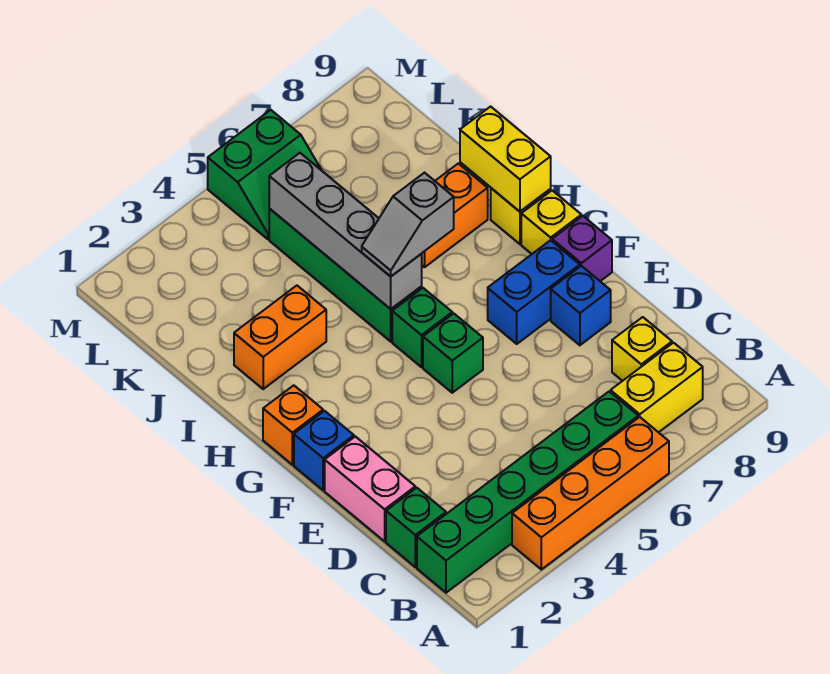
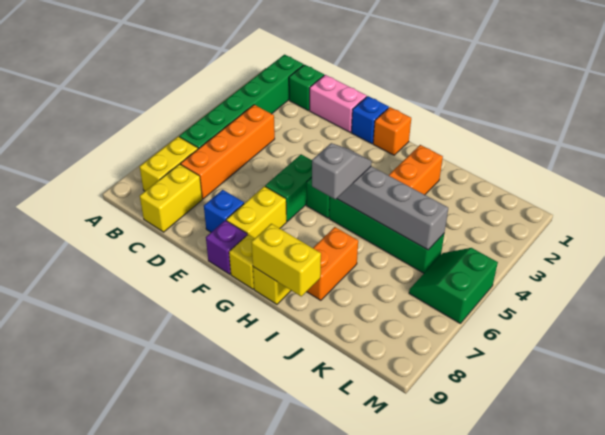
orange brick A3:A6 level 1 -> orange brick C4:C7 level 1
yellow brick C8 level 1 -> yellow brick C8:C9 level 1
green brick F5 level 1 -> green brick F5:F6 level 1
blue brick F7:F8 level 1 -> yellow brick F7:F8 level 1

